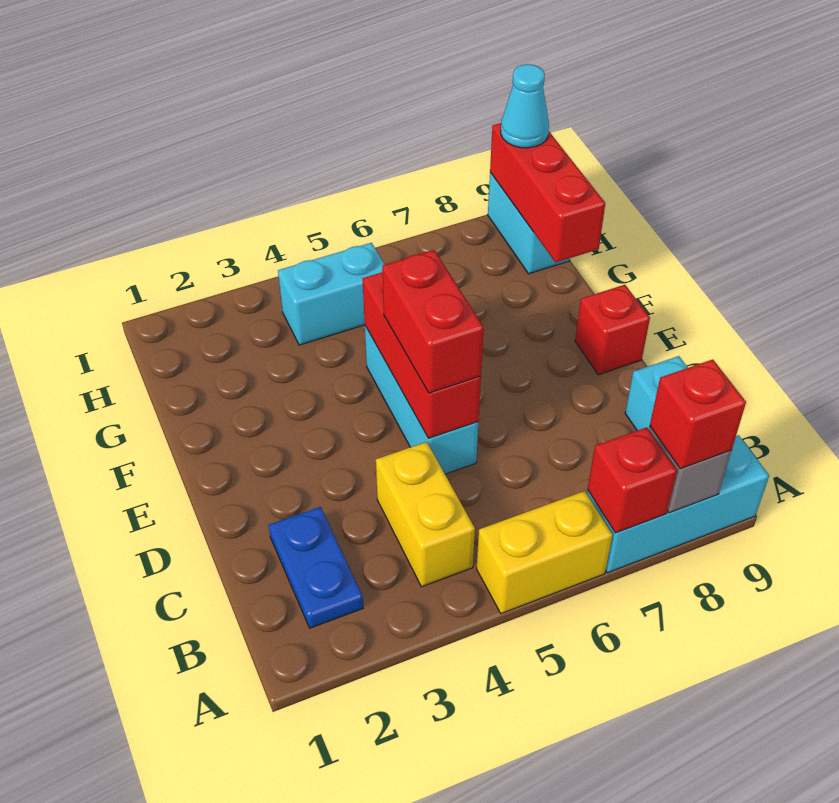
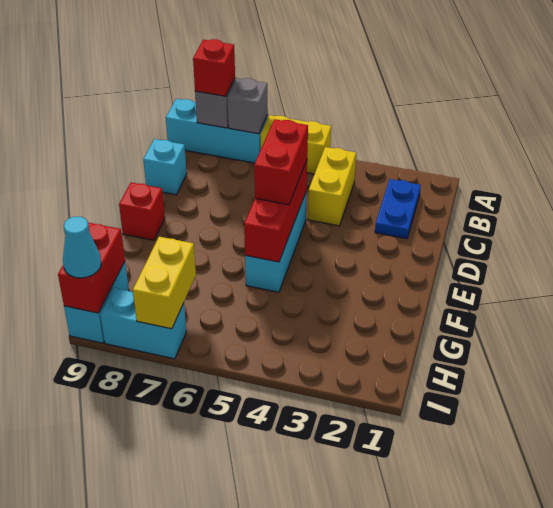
red brick A7 level 2 -> grey brick A7 level 2
red brick G9:I9 level 2 -> red brick H9:I9 level 2
cyan brick H4:H5 level 1 -> cyan brick I7:I8 level 1
none -> yellow brick H7:I7 level 2

